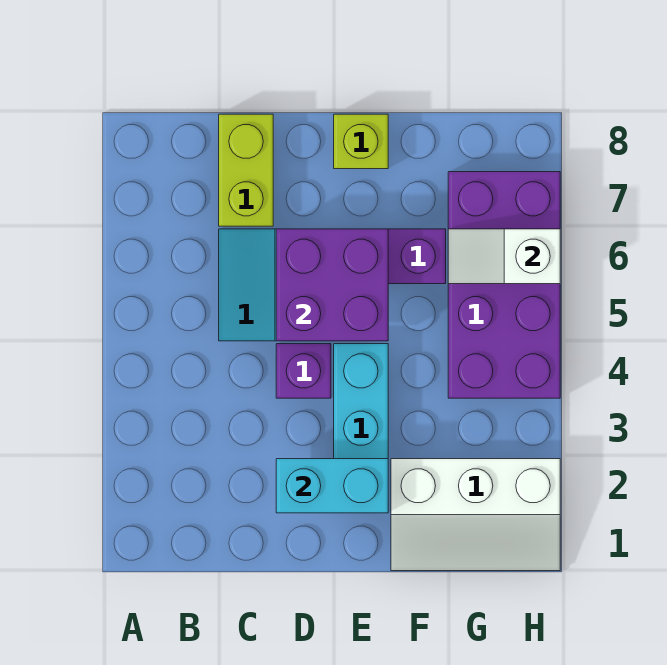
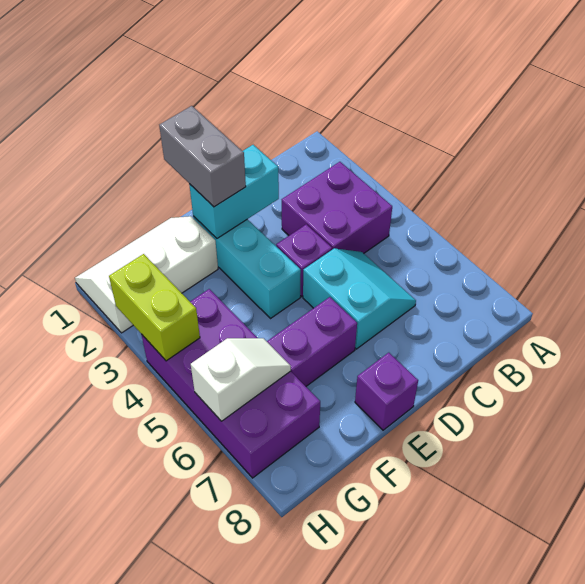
lime brick C7:C8 level 1 -> lime brick H3:H4 level 2
purple brick D5:E6 level 2 -> purple brick B3:C4 level 1
none -> grey brick E1:E2 level 3
lime brick E8 level 1 -> purple brick E8 level 1

